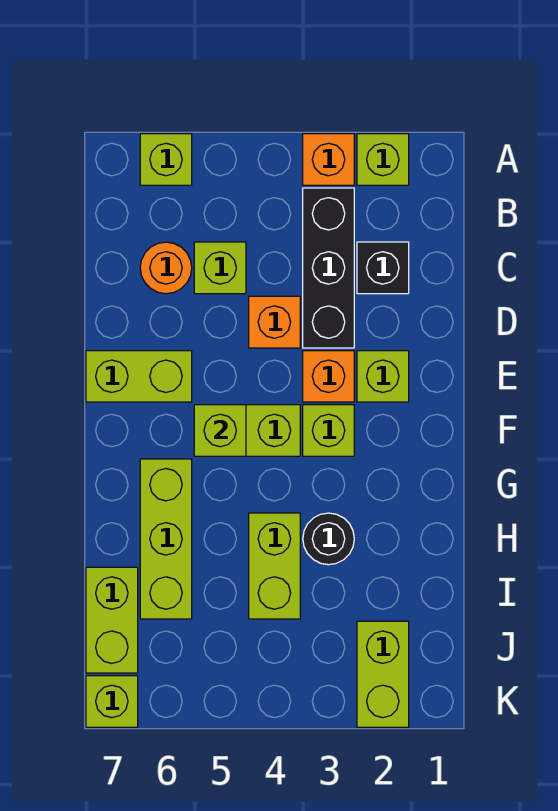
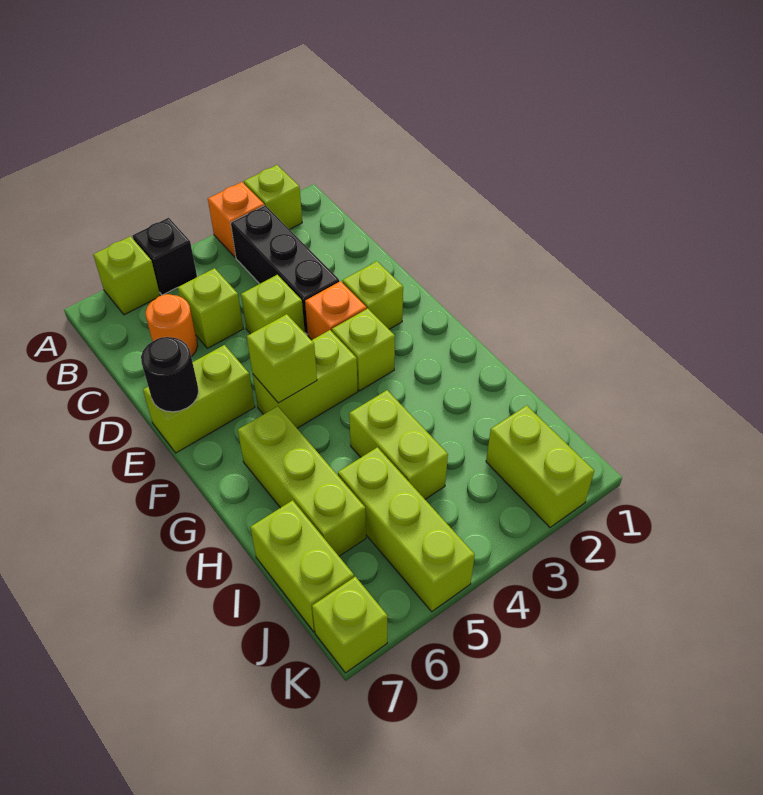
black brick C2 level 1 -> black brick A5 level 1
orange brick D4 level 1 -> lime brick D4 level 1
black round brick H3 level 1 -> black round brick E7 level 2
none -> lime brick I5:K5 level 1

